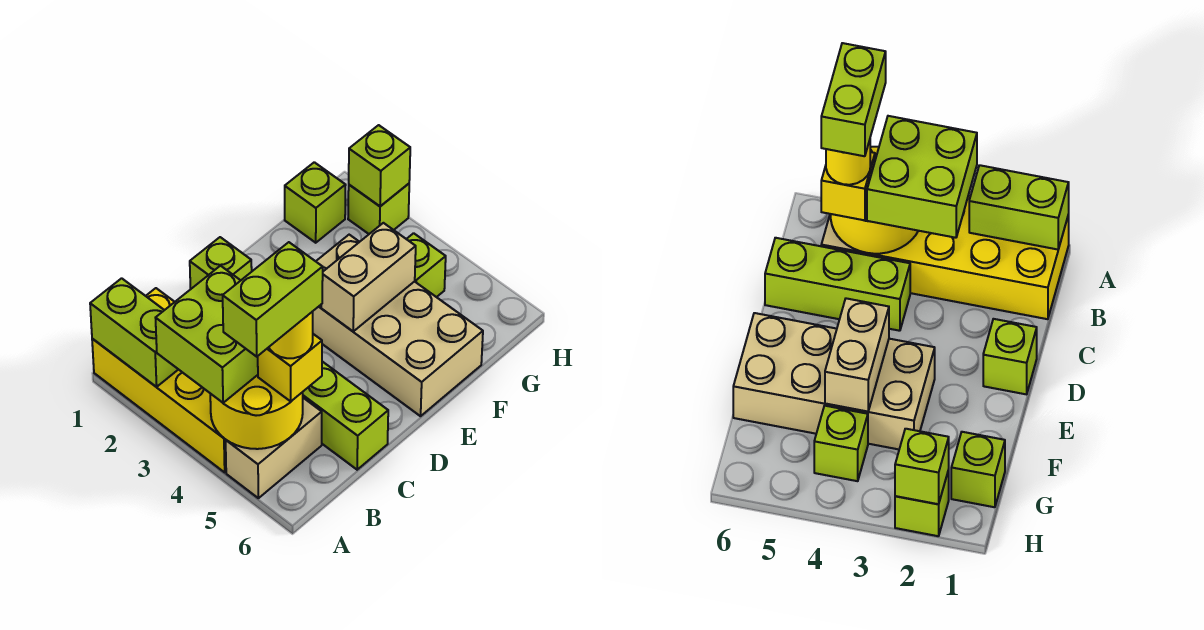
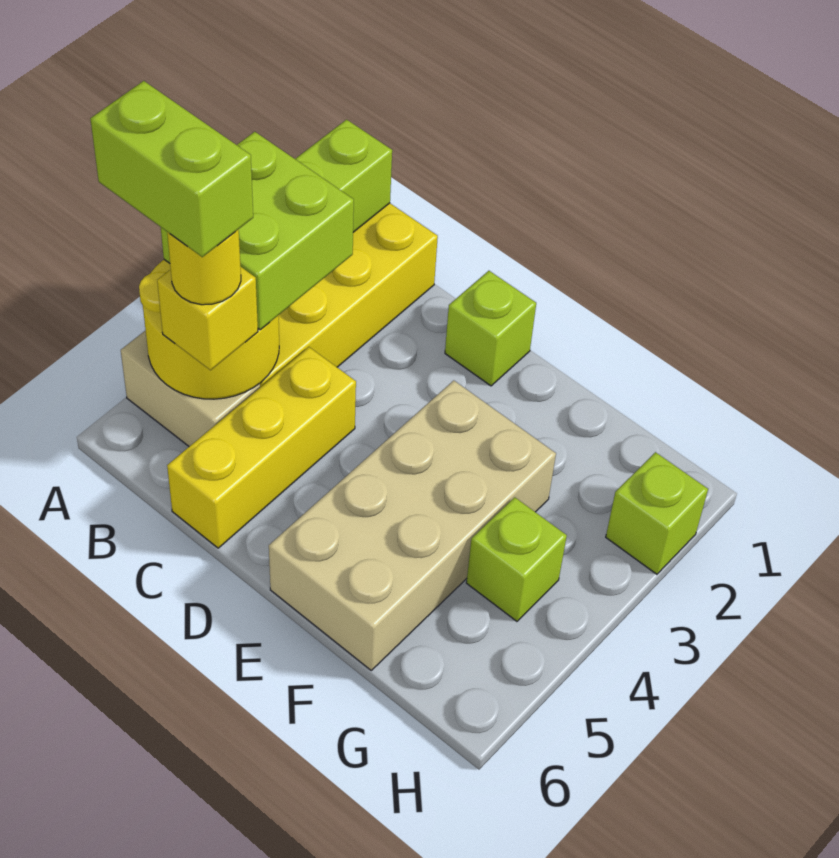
lime brick C4:C6 level 1 -> yellow brick C4:C6 level 1
tan brick E4:F4 level 2 -> none
lime brick G1 level 1 -> none
lime brick H2 level 2 -> none

